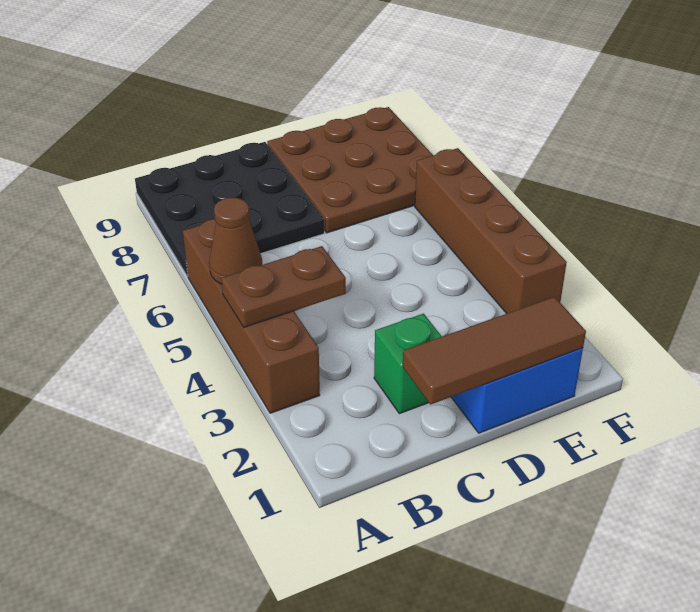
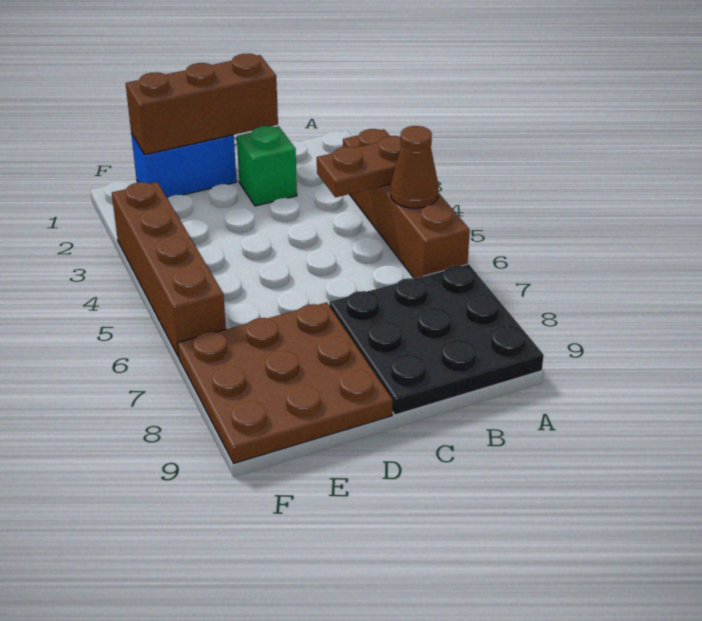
brown tile C1:E1 level 2 -> brown brick C1:E1 level 2

